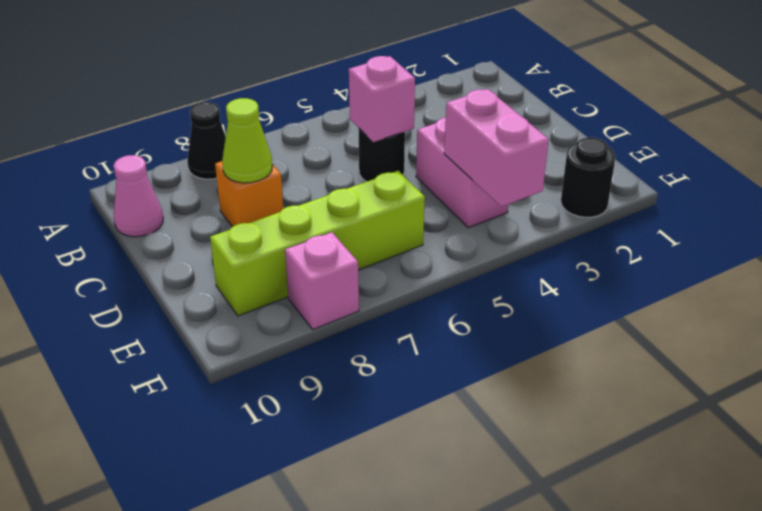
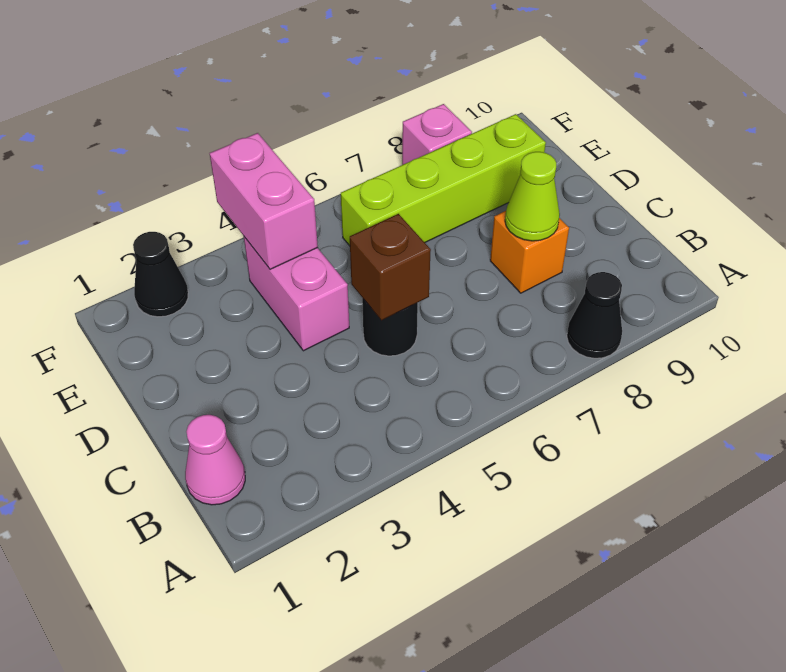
pink cone B10 level 1 -> pink cone B1 level 1
pink brick C5 level 2 -> brown brick C5 level 2
black round brick F2 level 1 -> black cone F2 level 1

